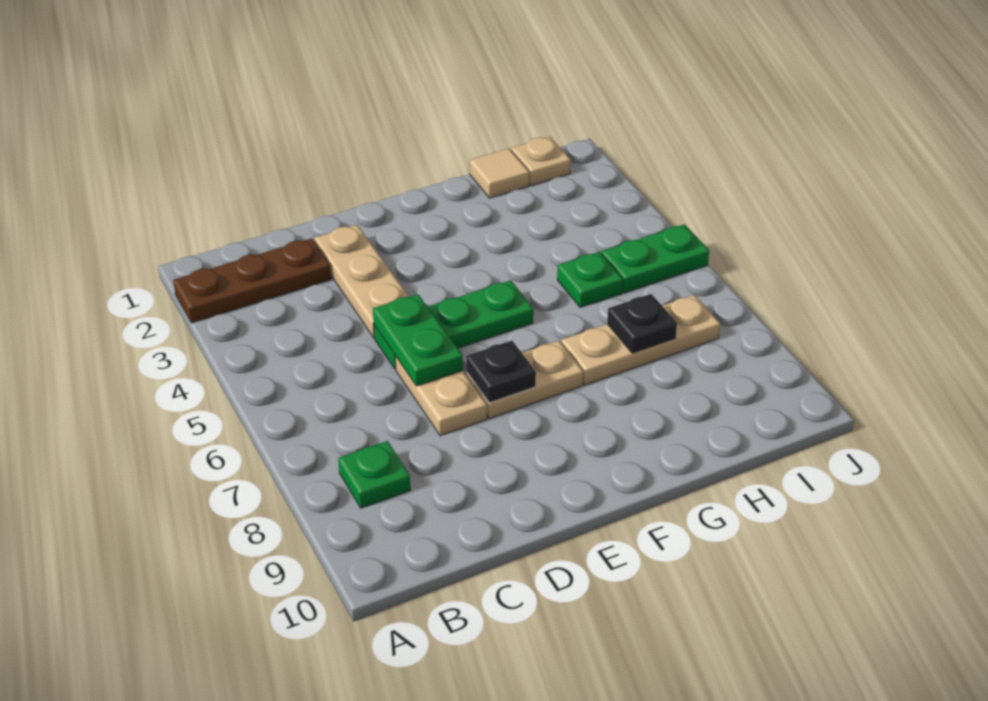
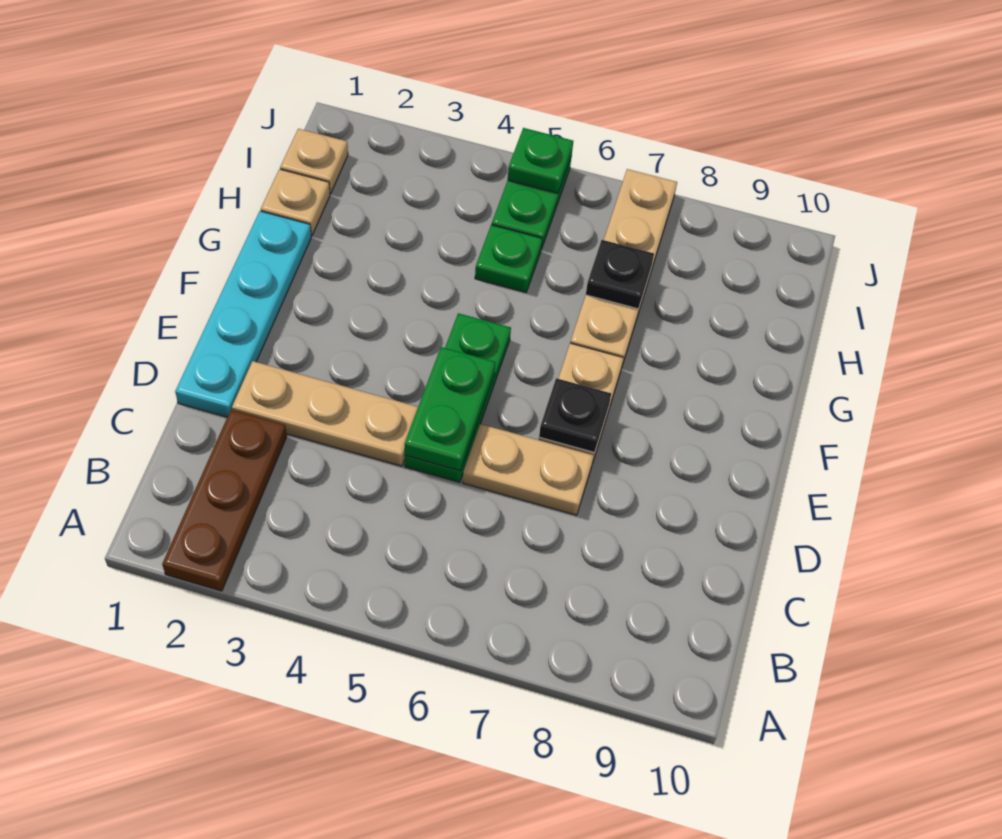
green plate B8 level 1 -> green plate J5 level 2
none -> cyan plate D1:G1 level 1
green plate D5:D6 level 2 -> green plate D5:E5 level 2
tan plate G7:I7 level 1 -> tan plate G7:J7 level 1
tan tile H1 level 1 -> tan plate H1 level 1

